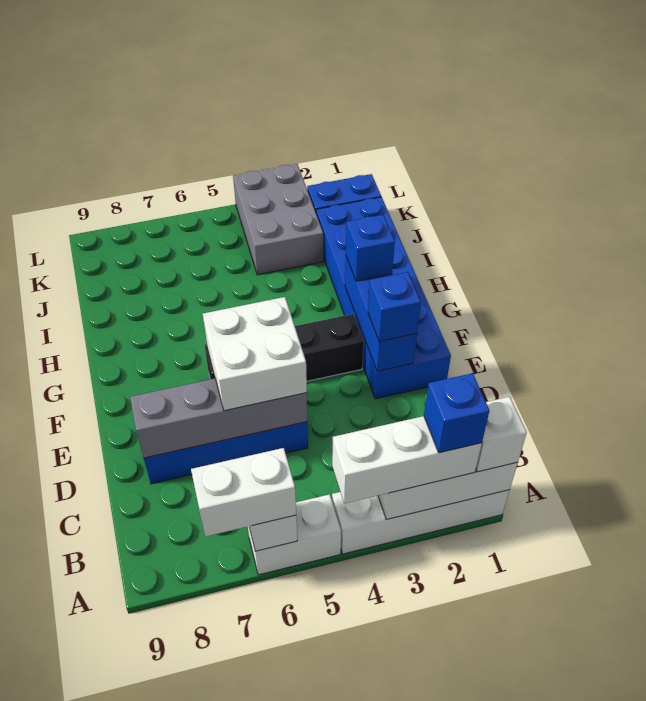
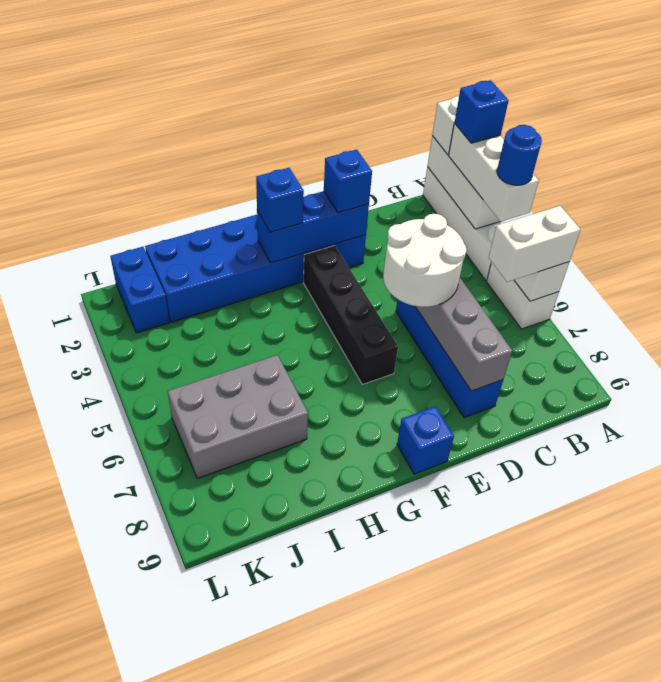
none -> blue round brick A4 level 4
white brick A6:A7 level 3 -> white brick A6:B6 level 3
white brick D5:E6 level 3 -> white round brick D5:E6 level 3
none -> blue brick F9 level 1
grey brick J3:L4 level 1 -> grey brick I6:K7 level 1

